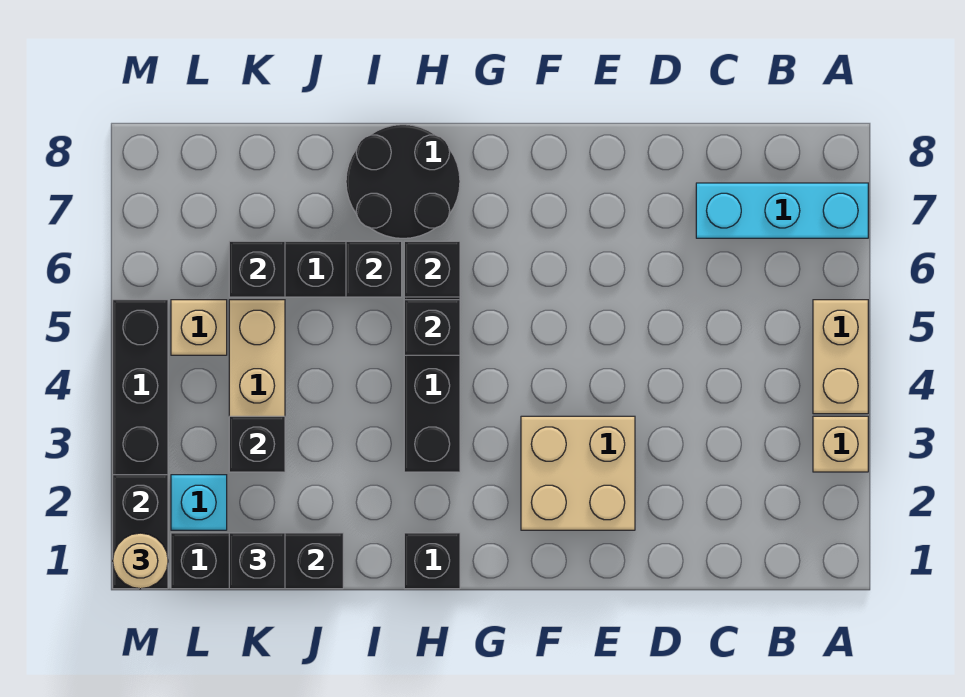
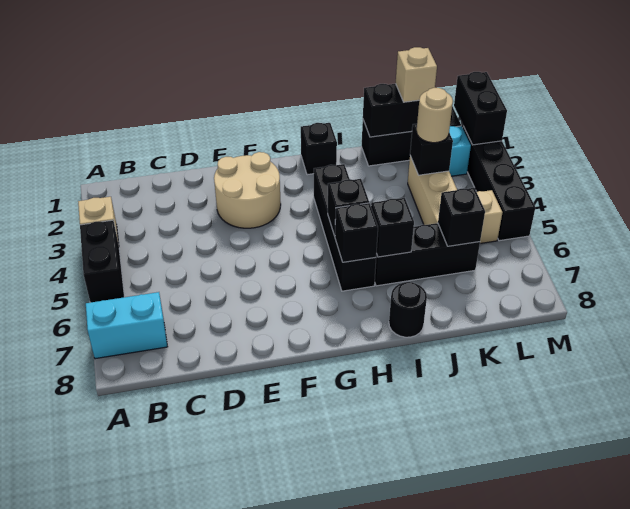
tan brick A4:A5 level 1 -> black brick A4:A5 level 1
cyan brick A7:C7 level 1 -> cyan brick A7:B7 level 1
tan brick E2:F3 level 1 -> tan round brick E2:F3 level 1
black round brick H7:I8 level 1 -> black round brick I8 level 1
black brick K1 level 3 -> tan brick K1 level 3
tan round brick M1 level 3 -> tan round brick K3 level 3

